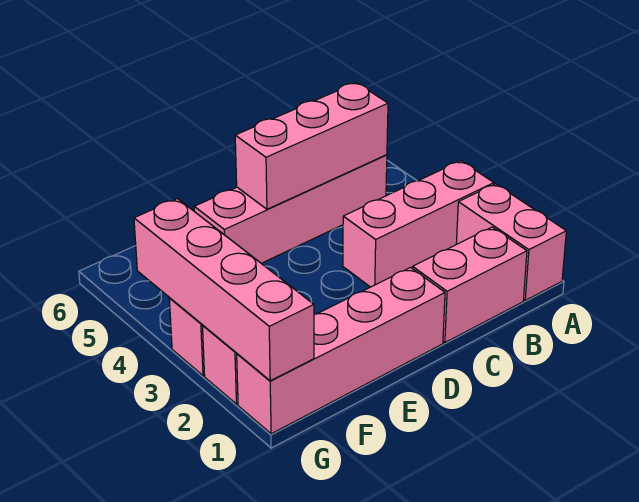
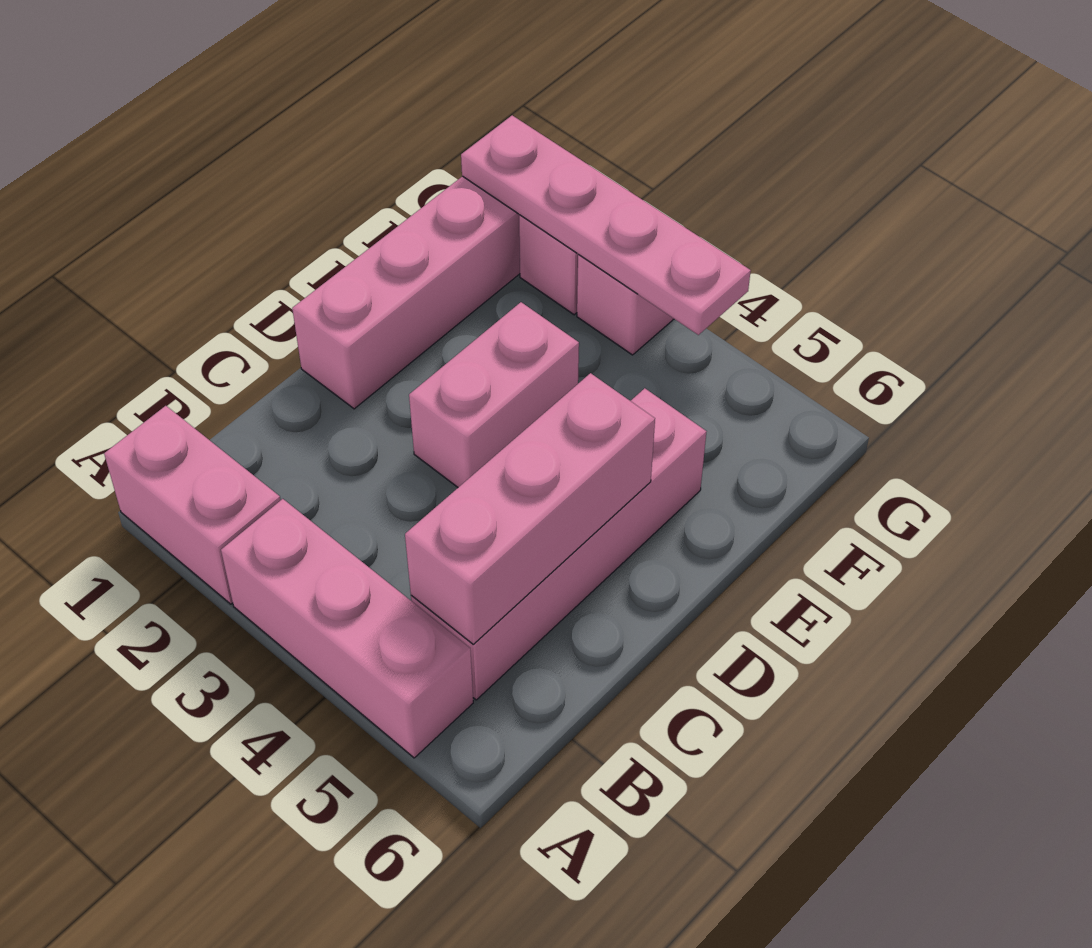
pink brick A3:C3 level 1 -> pink brick A3:A5 level 1
pink brick B1:C1 level 1 -> pink brick D3:E3 level 1
pink brick G1:G4 level 2 -> pink plate G1:G4 level 2

